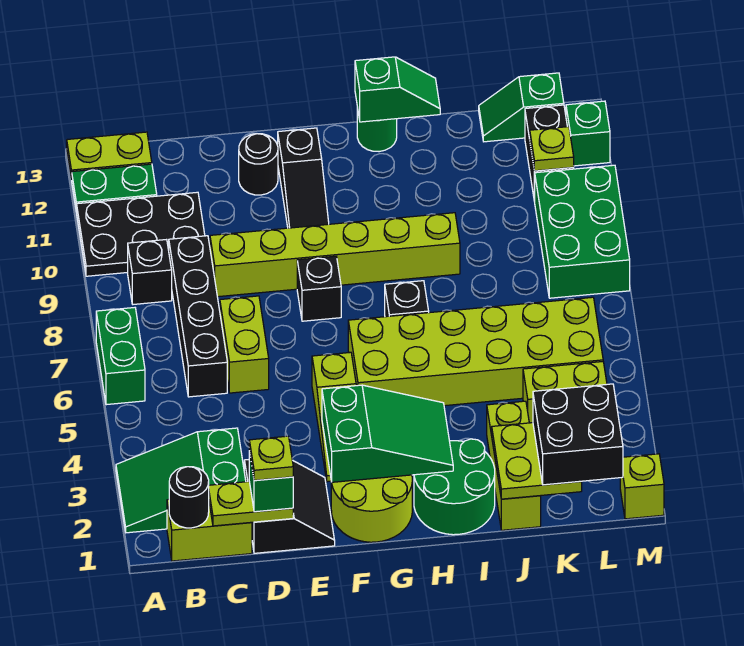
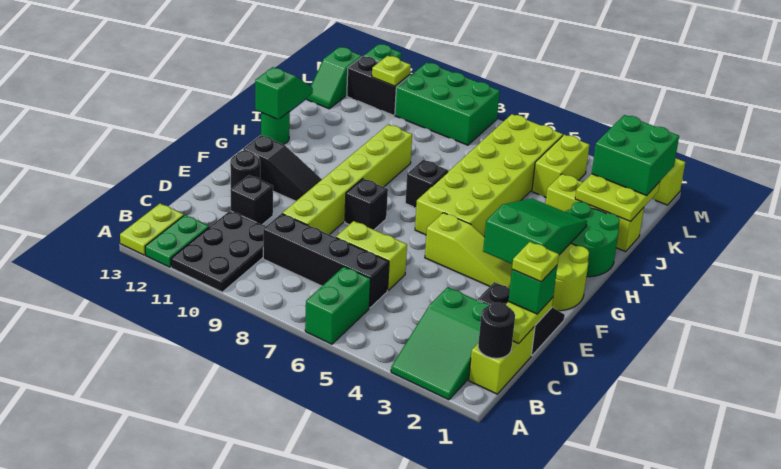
green brick A6:A7 level 1 -> green brick A6:B6 level 1
black brick B9 level 1 -> black brick D11 level 1
black brick K1:L2 level 3 -> green brick K1:L2 level 3

